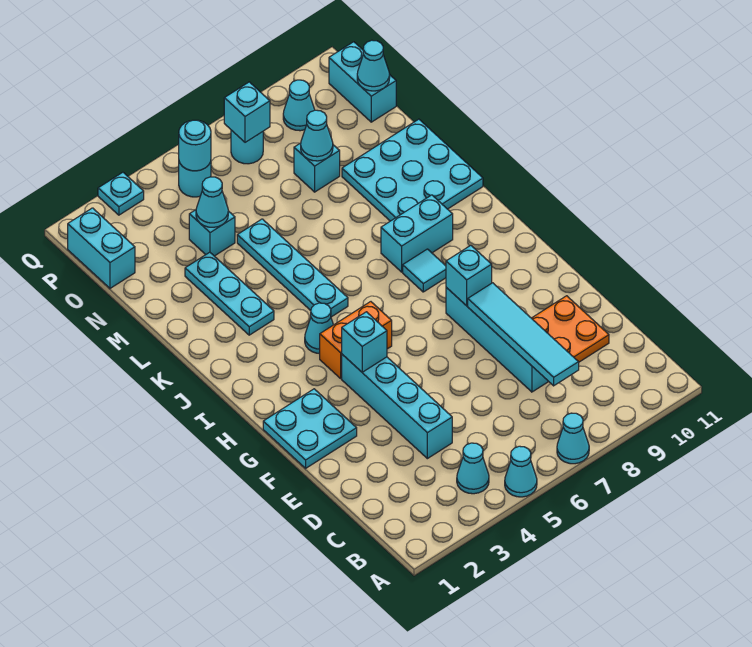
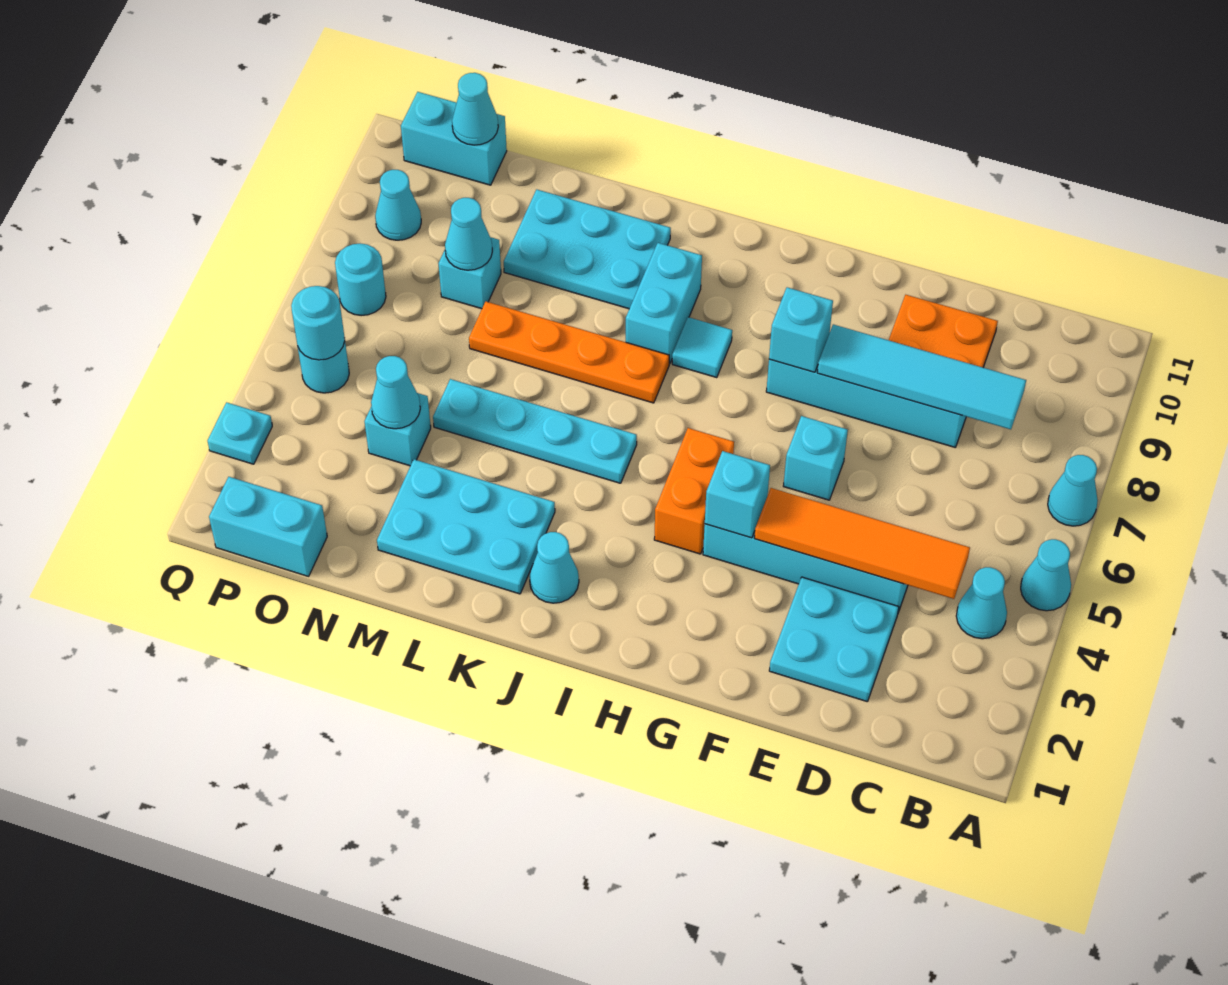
none -> orange tile C4:F4 level 2
cyan plate F1:G2 level 1 -> cyan plate D2:E3 level 1
cyan cone I4 level 1 -> cyan cone J2 level 1
none -> orange plate J7:M7 level 1
cyan plate K3:M3 level 1 -> cyan plate K2:M3 level 1
cyan plate K9:M11 level 1 -> cyan plate K9:M10 level 1
cyan brick P7 level 2 -> cyan brick F6 level 1

